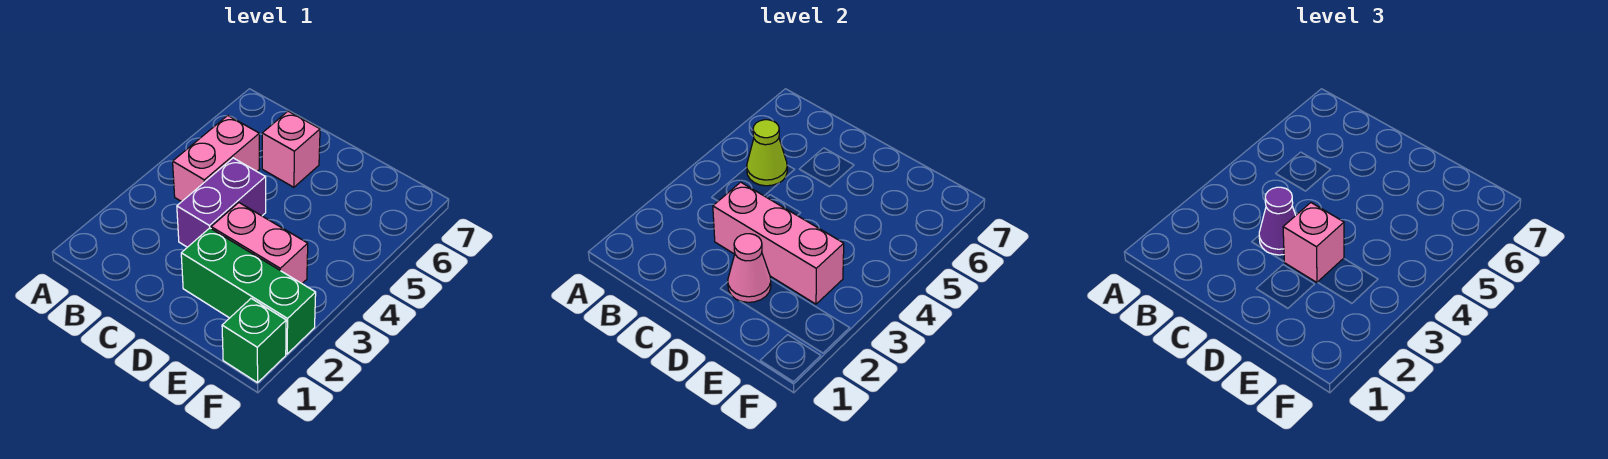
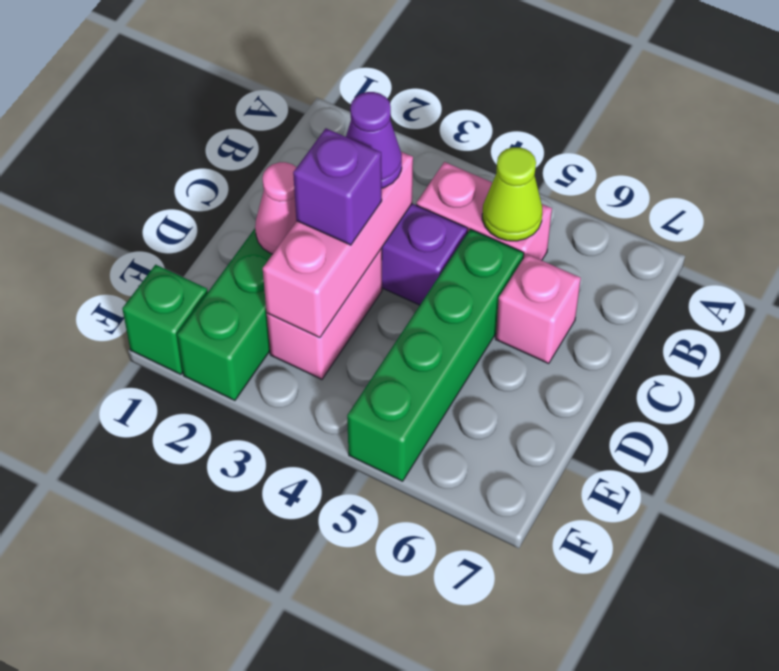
none -> green brick C5:F5 level 1
pink brick D3 level 3 -> purple brick D3 level 3

